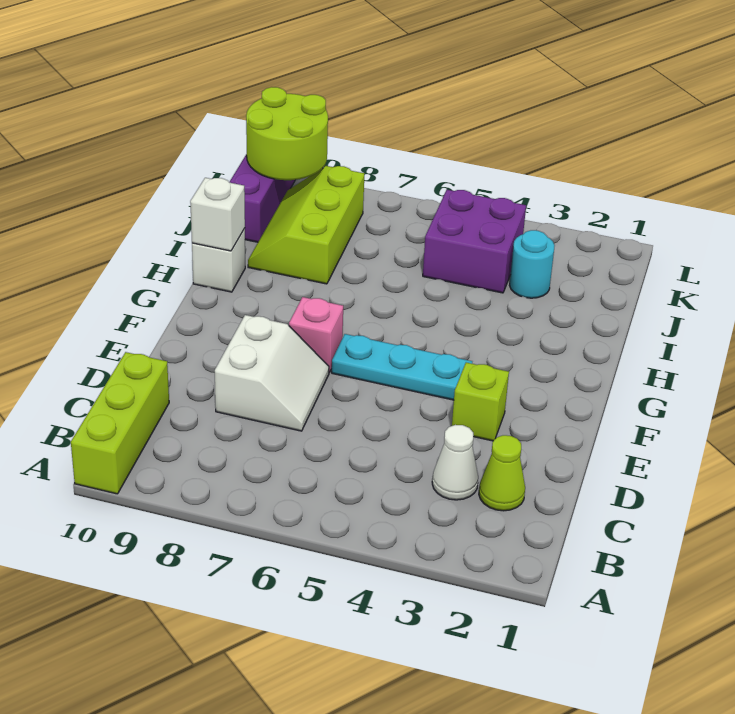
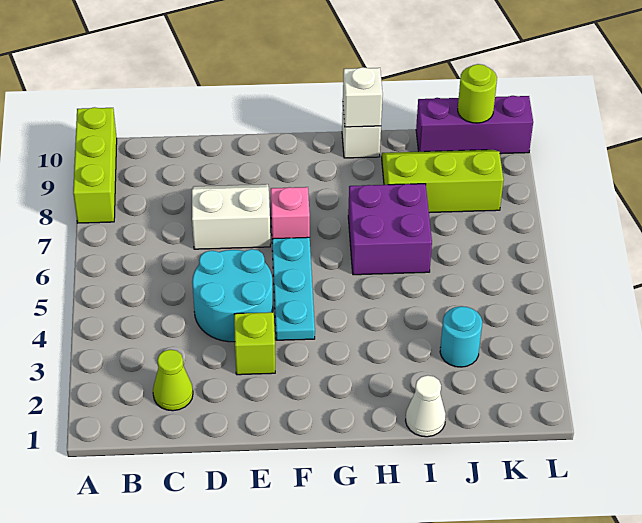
lime brick A10:C10 level 1 -> lime brick A8:A10 level 1
white cone C3 level 1 -> white cone I1 level 1
none -> cyan round brick D4:E5 level 1
white slope D7:E8 level 1 top 8 -> white slope D7:E8 level 1 top 7
purple brick J4:K5 level 1 -> purple brick H6:I7 level 1
lime round brick K9:L10 level 2 -> lime round brick K10 level 2

